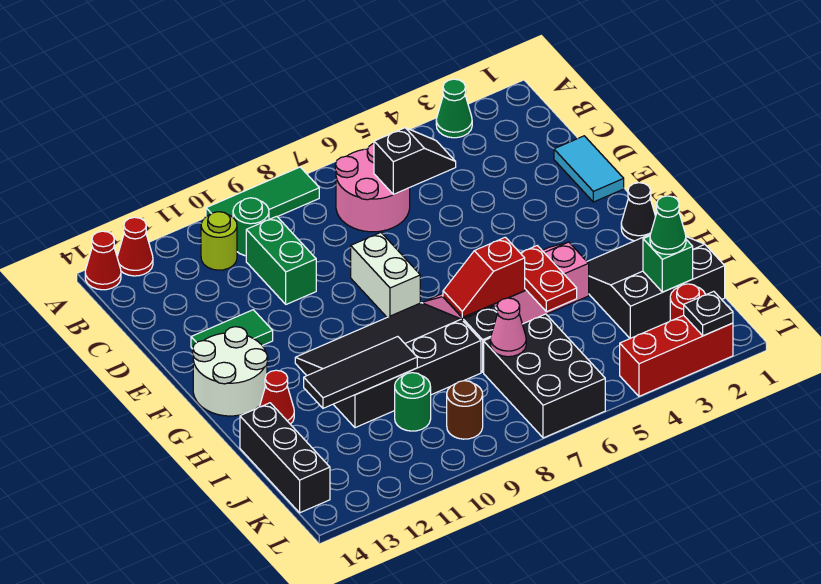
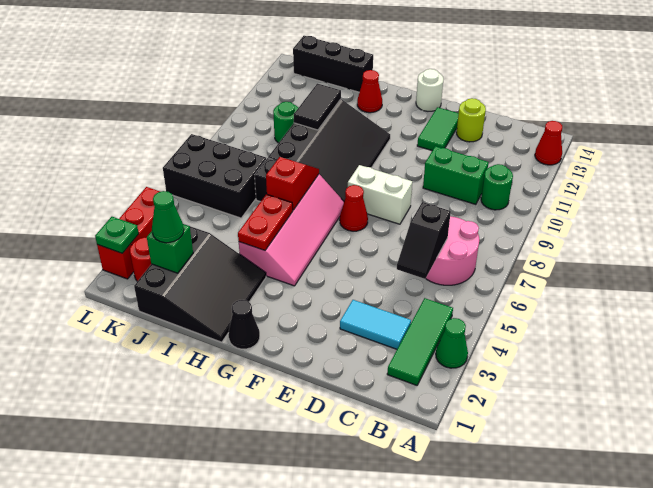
green tile A8:A10 level 1 -> green tile B2:B4 level 1
red cone A14 level 1 -> red cone F7 level 1
lime round brick B11 level 1 -> lime round brick D13 level 1
cyan tile D1:E1 level 1 -> cyan tile C3:D3 level 1
white round brick F13:G14 level 1 -> white round brick F14 level 1
red plate H5:I5 level 2 -> red plate H4:H5 level 2
black tile I10:I12 level 2 -> black tile I10:I11 level 2
pink cone J7 level 2 -> none
brown round brick K9 level 1 -> none
black plate L2 level 2 -> green plate L2 level 2

